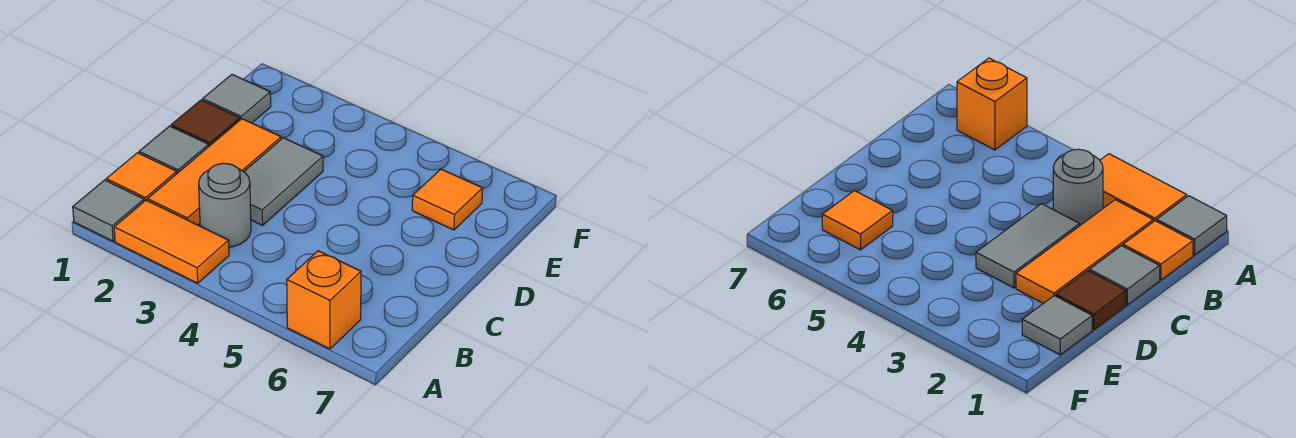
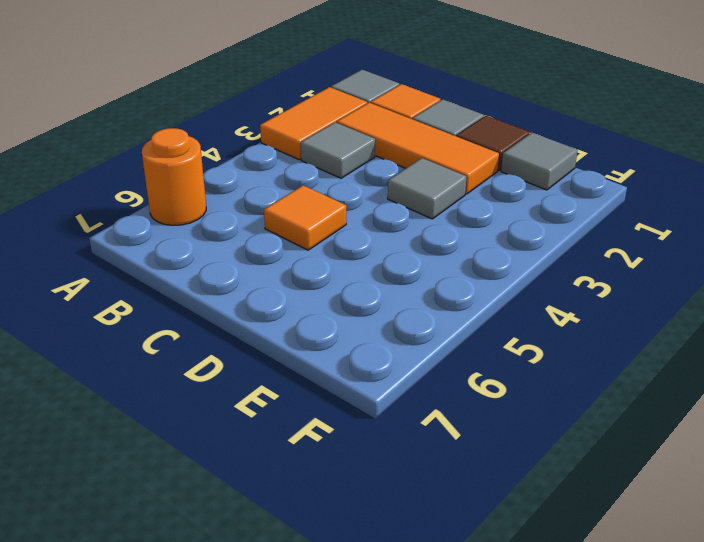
orange brick A6 level 1 -> orange round brick A6 level 1
grey round brick B3 level 1 -> grey tile B3 level 1
grey tile C3:D3 level 1 -> grey tile D3 level 1
orange tile E6 level 1 -> orange tile C5 level 1

